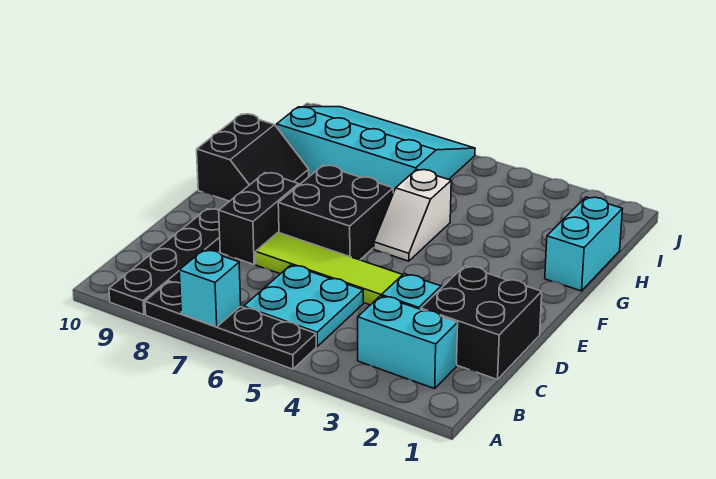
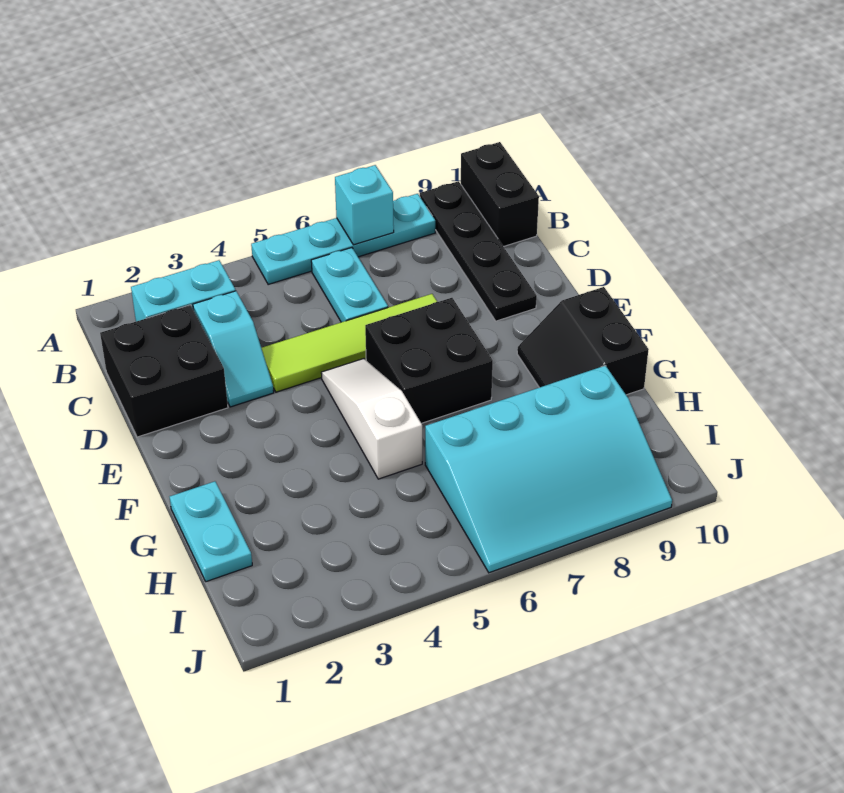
black plate A5:A8 level 1 -> cyan plate A5:A8 level 1
cyan plate B5:C6 level 1 -> cyan plate B6:C6 level 1
black brick D8:E8 level 1 -> black brick A10:B10 level 1
white slope F5:G5 level 1 top G -> white slope E5:G5 level 1 top G
cyan brick G1:H1 level 1 -> cyan plate G1:H1 level 1

